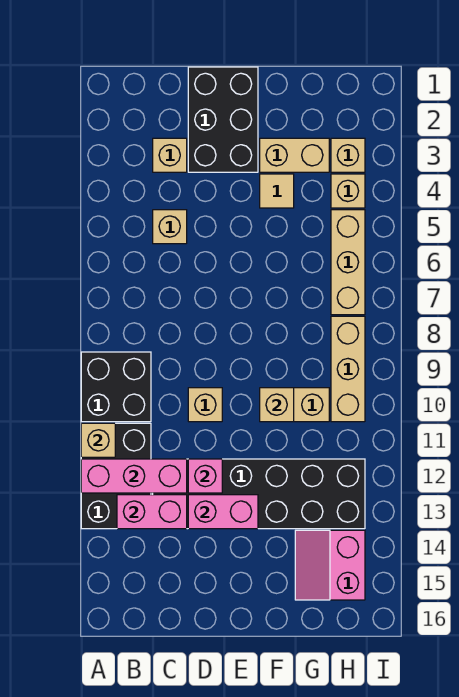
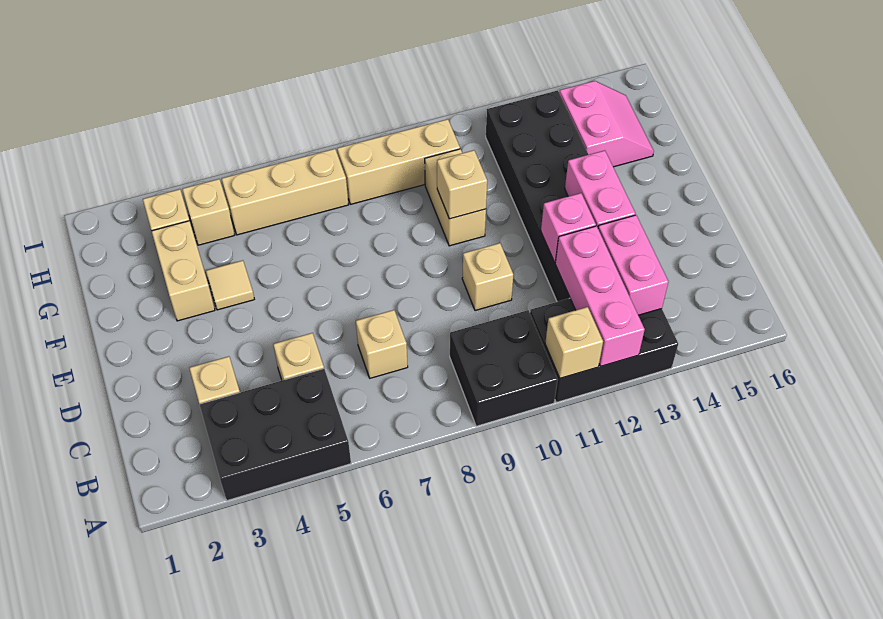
none -> tan brick C7 level 1
black brick D1:E3 level 1 -> black brick A3:B5 level 1
pink slope G14:H15 level 1 top H -> pink slope G14:H15 level 1 top 14

